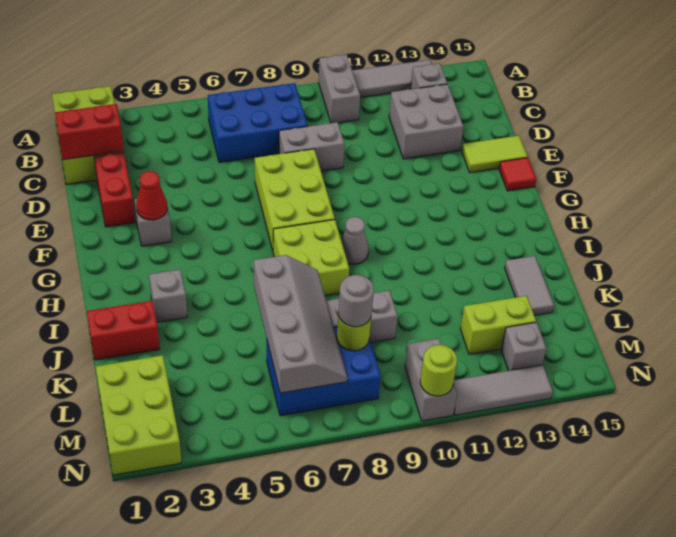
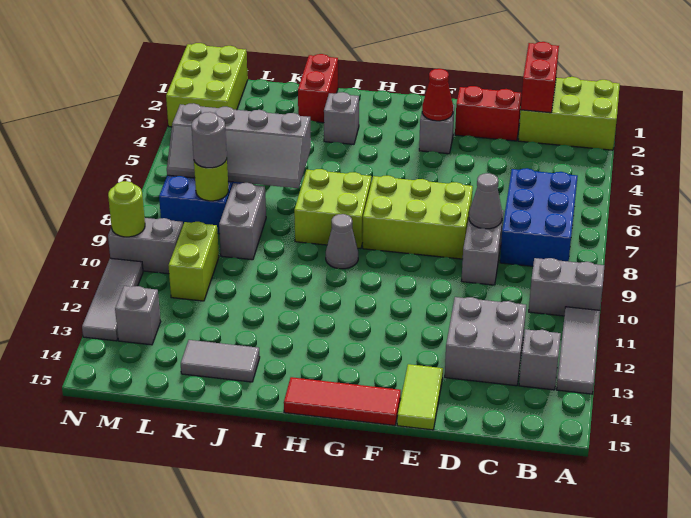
none -> grey cone D8 level 2
red tile F15 level 1 -> red tile F15:H15 level 1
lime brick L1:N2 level 1 -> lime brick M1:N3 level 1
lime brick L12:L13 level 1 -> lime brick L10:L11 level 1

